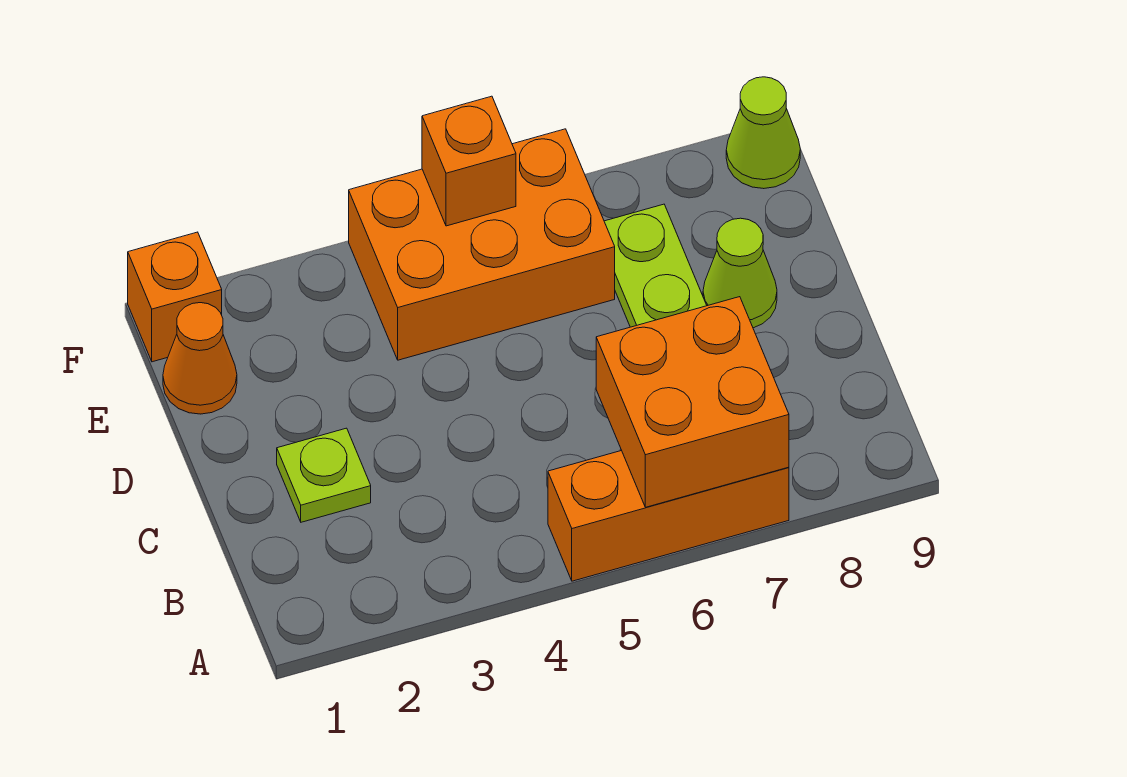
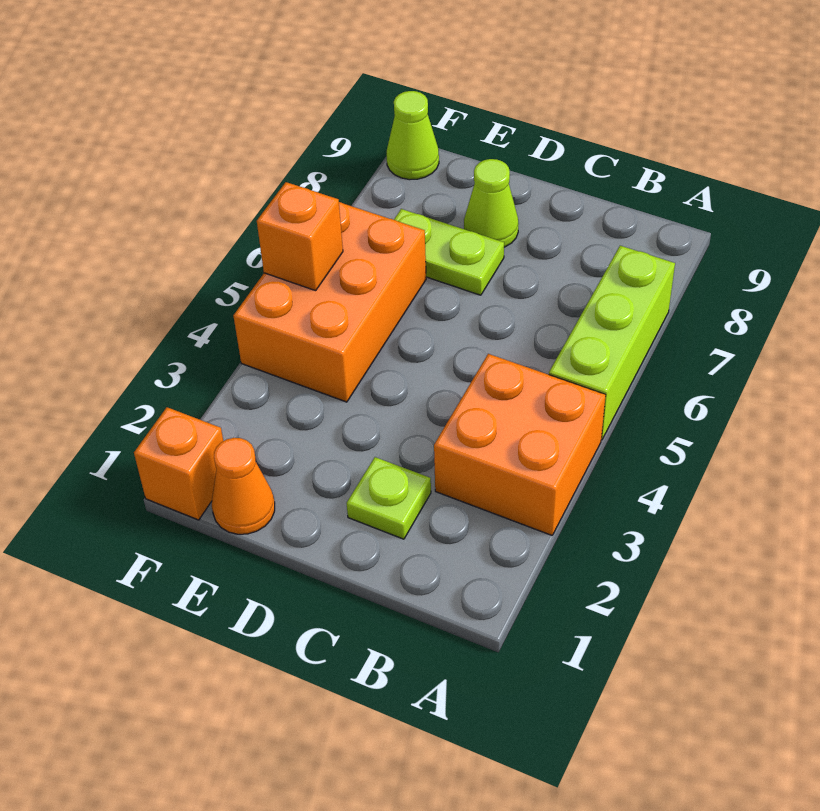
orange brick A5:A7 level 1 -> lime brick A5:A7 level 1
orange brick A6:B7 level 2 -> orange brick A3:B4 level 1

